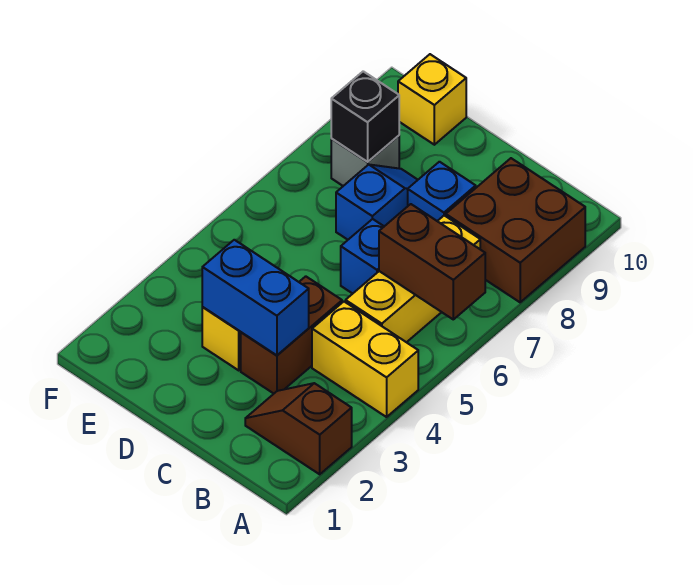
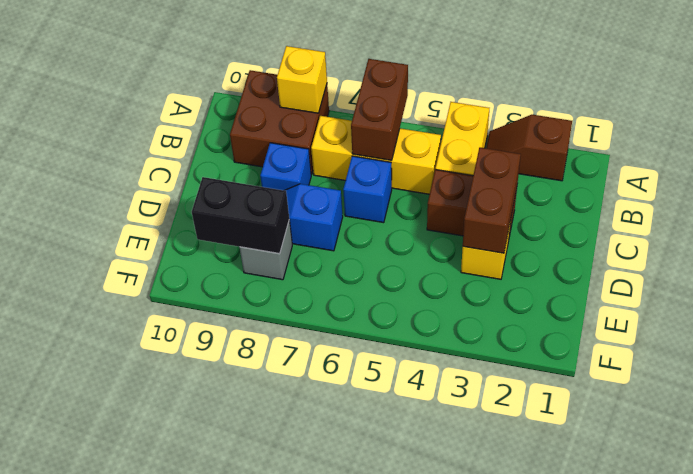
brown slope A2:B2 level 1 top A -> brown slope A2:A3 level 1 top 2
blue brick C3:D3 level 2 -> brown brick C3:D3 level 2
black brick E8 level 2 -> black brick E8:E9 level 2
yellow brick E10 level 1 -> yellow brick A8 level 2

